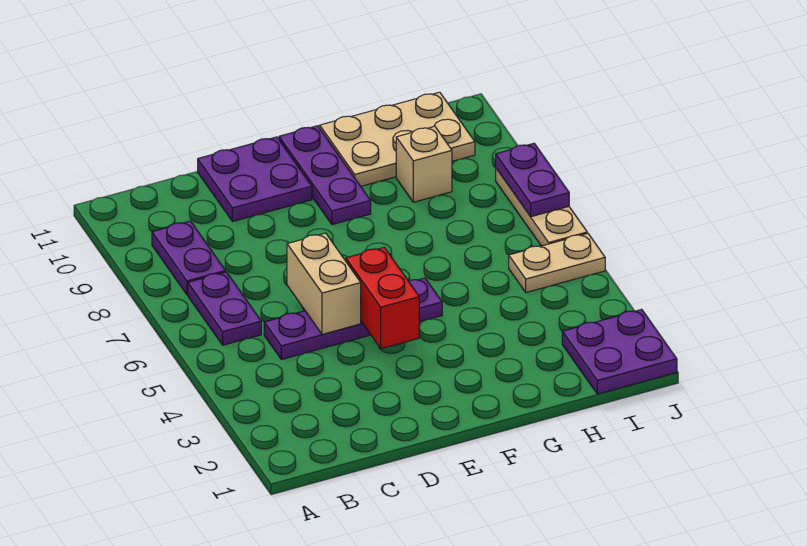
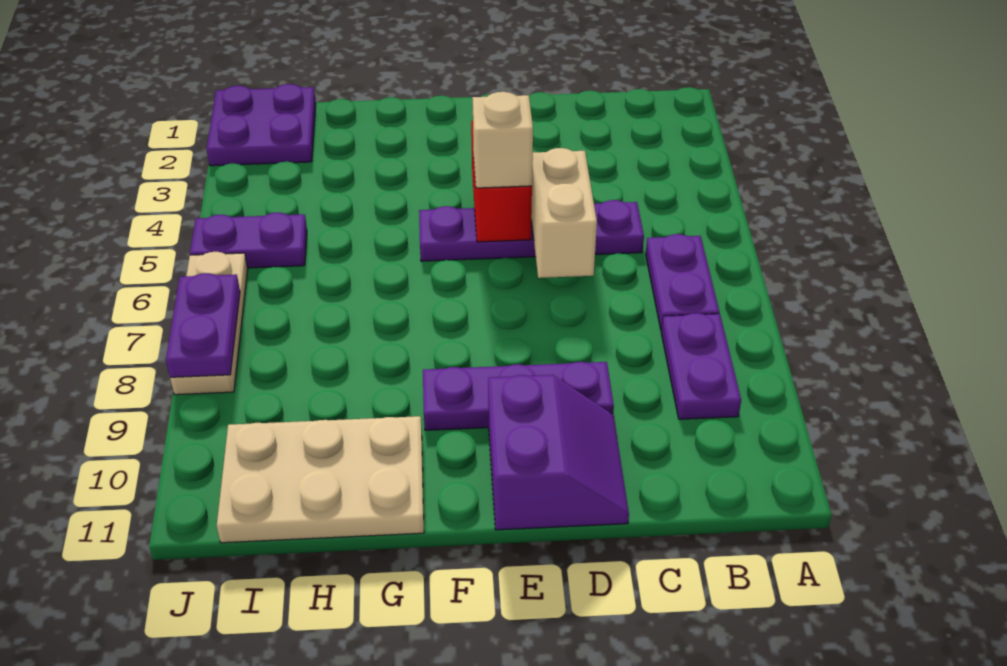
purple plate D10:E11 level 1 -> purple slope D10:E11 level 1 top E
purple plate F9:F11 level 1 -> purple plate D9:F9 level 1
tan brick H9 level 1 -> tan brick E5 level 3
tan plate I5:J5 level 1 -> purple plate I5:J5 level 1

